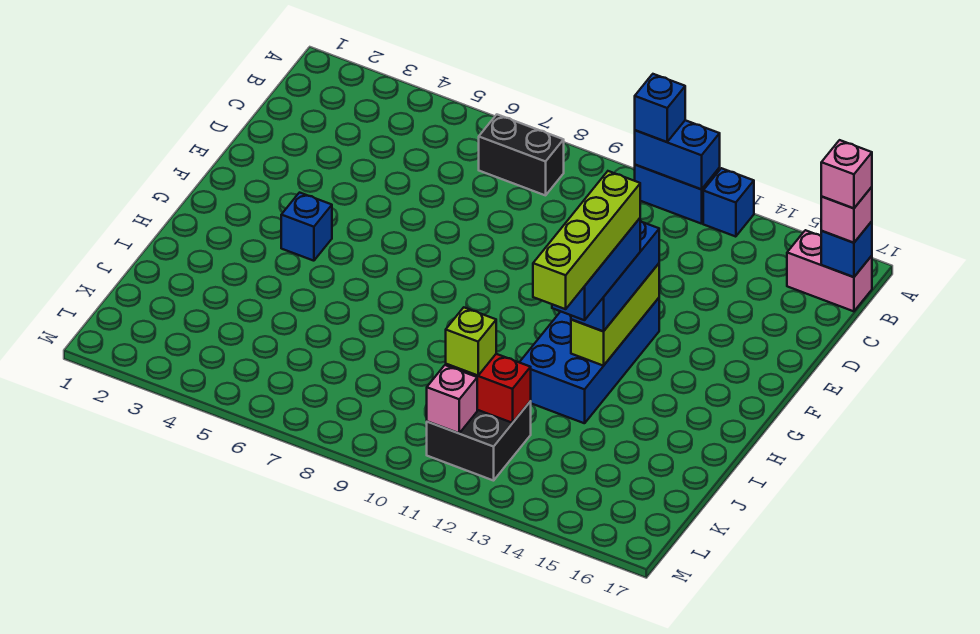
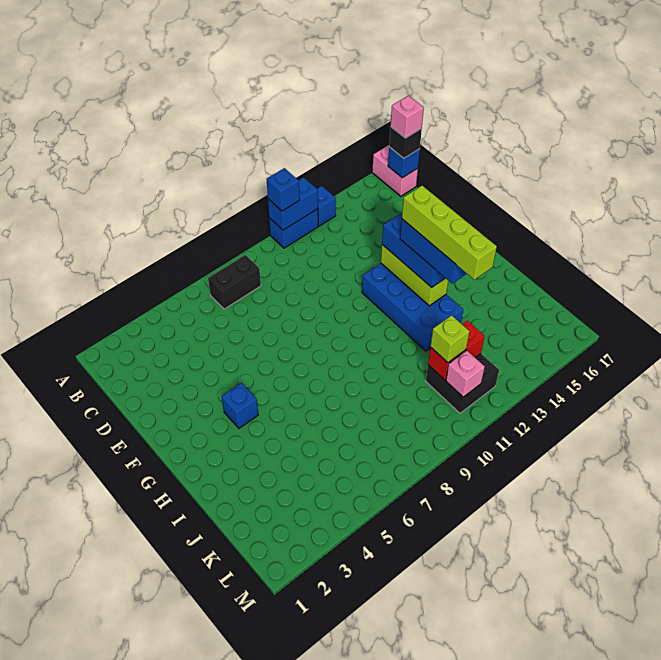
pink brick B16:B17 level 1 -> pink brick A17:B17 level 1
pink brick B17 level 3 -> black brick B17 level 3

